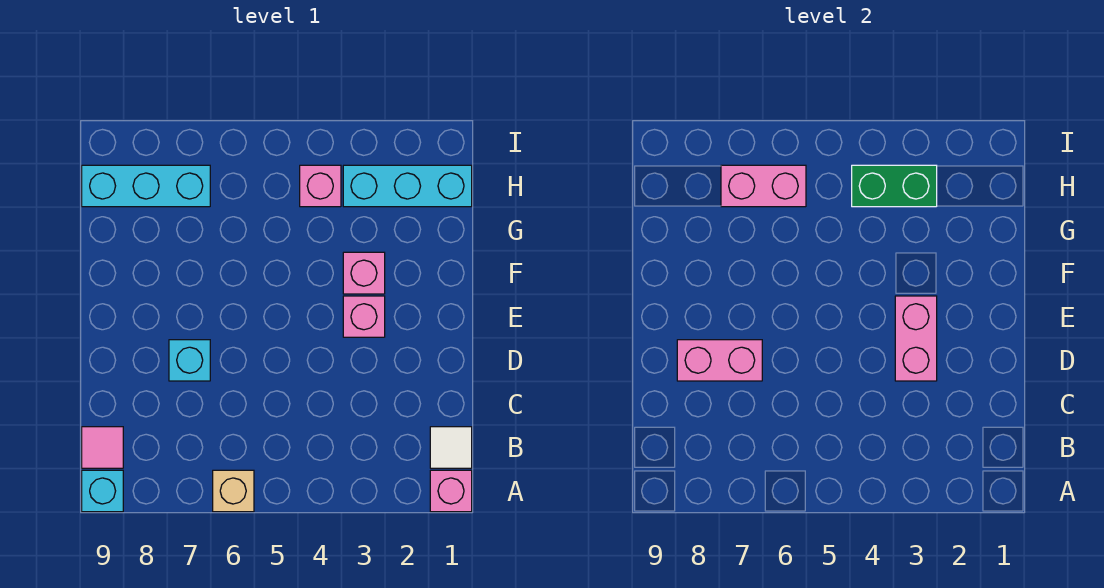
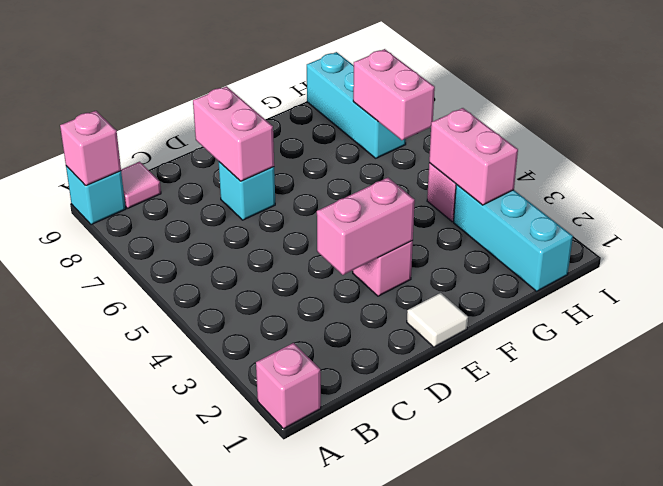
tan brick A6 level 1 -> none
white tile B1 level 1 -> white tile E1 level 1
pink brick F3 level 1 -> pink brick A9 level 2
green brick H3:H4 level 2 -> pink brick H3:H4 level 2

